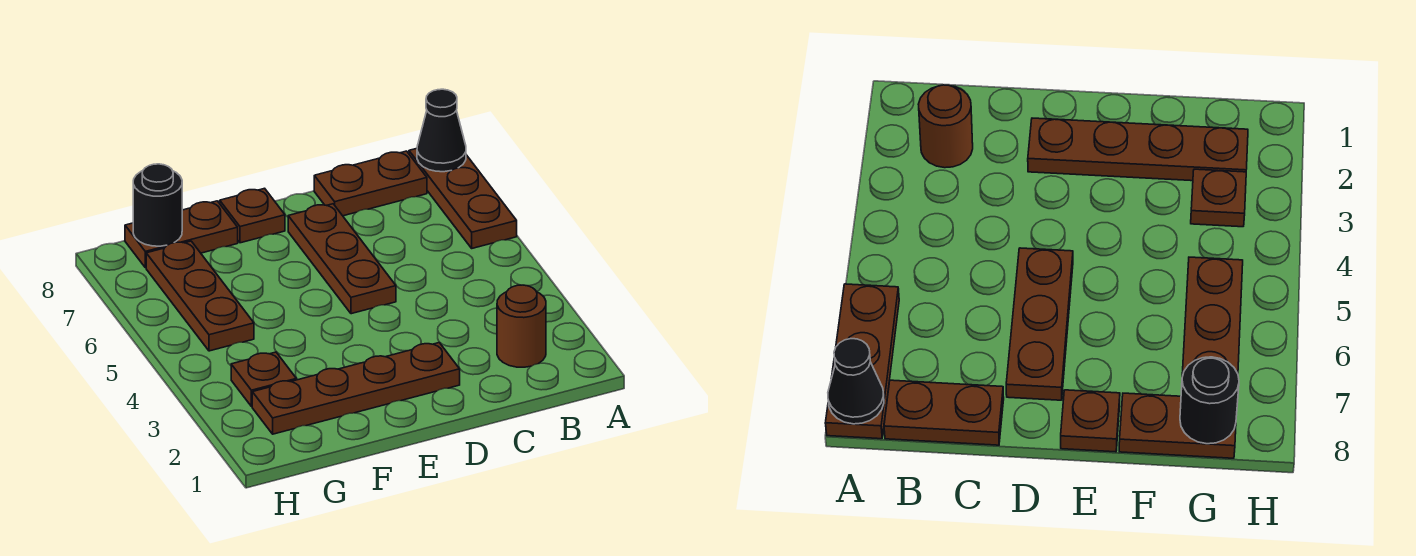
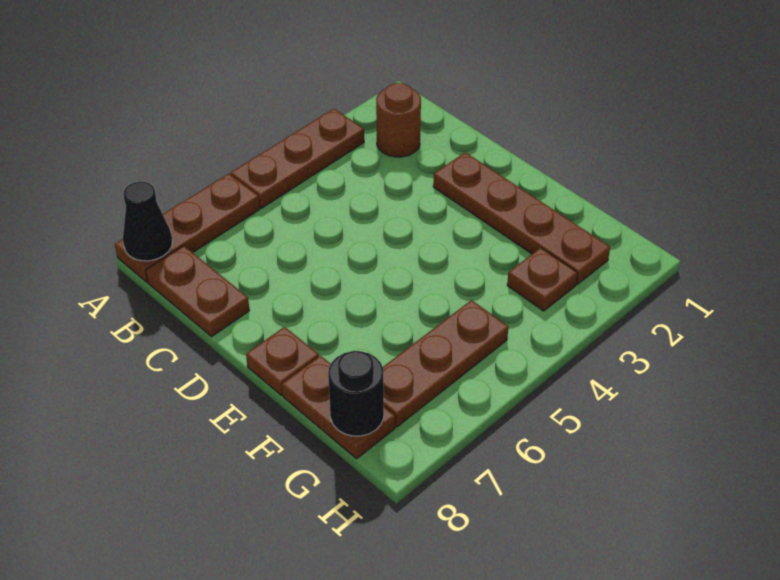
brown plate D5:D7 level 1 -> brown plate A3:A5 level 1

